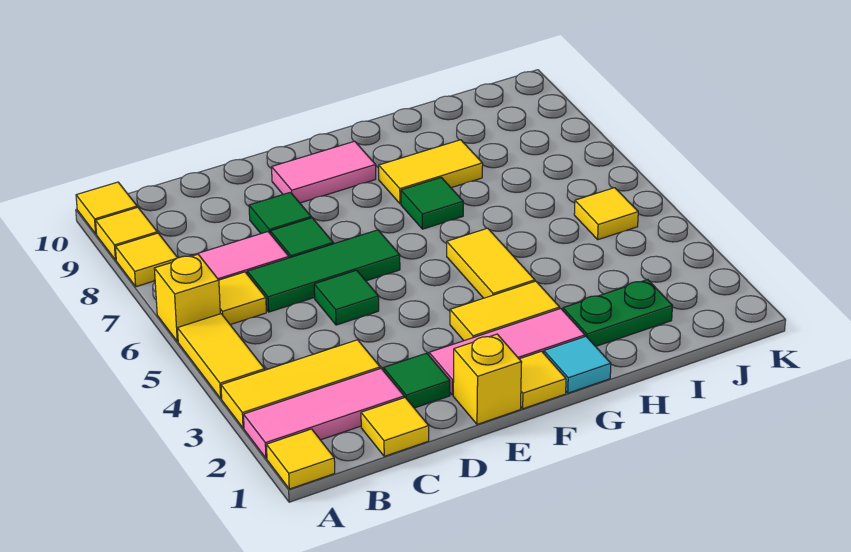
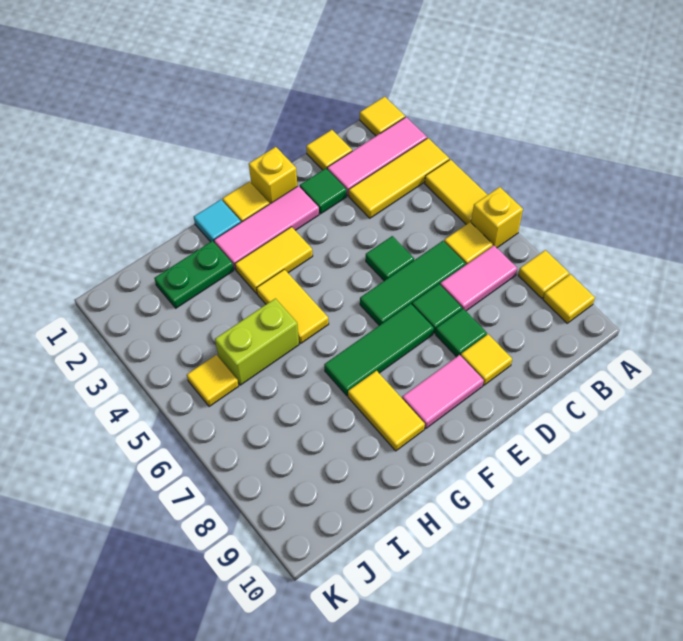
yellow tile A10 level 1 -> yellow tile D9 level 1
green tile G7 level 1 -> green tile E7:G7 level 1
yellow tile G8:H8 level 1 -> yellow tile G8:G9 level 1
none -> lime brick H5:I5 level 1

